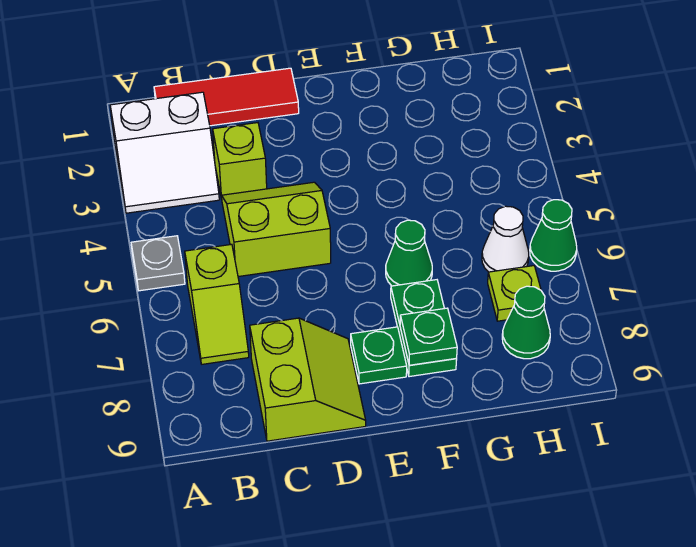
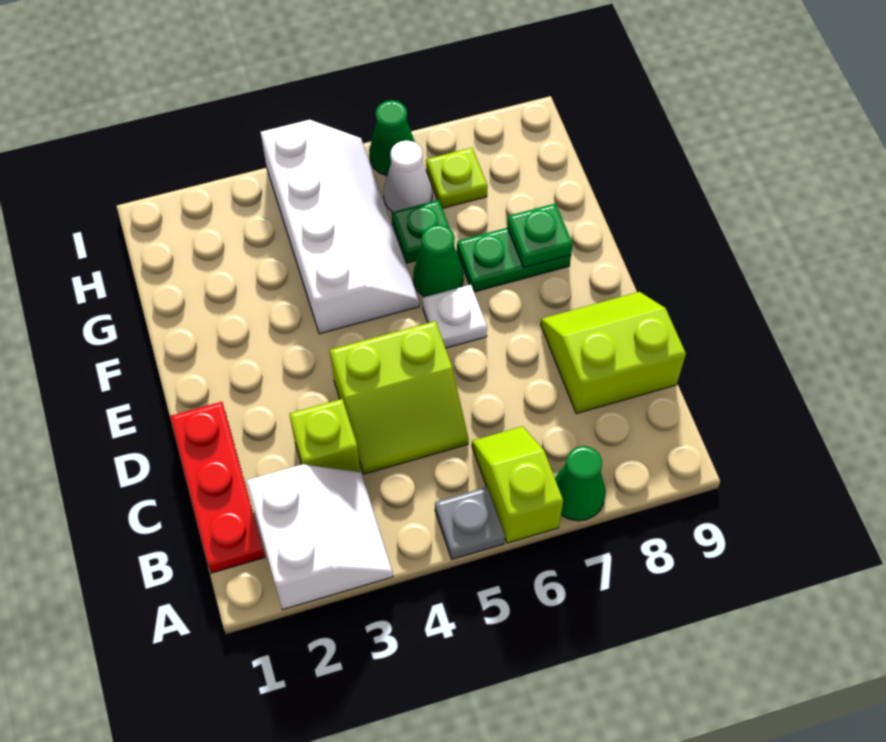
red tile B1:D1 level 1 -> red plate B1:D1 level 1
lime slope B6:B7 level 1 top 6 -> lime slope A6:B6 level 1 top A
lime slope C4:D5 level 1 top 5 -> lime slope C4:D5 level 1 top D
none -> white plate E6 level 1
green plate E8 level 1 -> green plate G6 level 1
none -> white slope F4:I5 level 1 top 4
green cone H8 level 1 -> green cone A7 level 1

